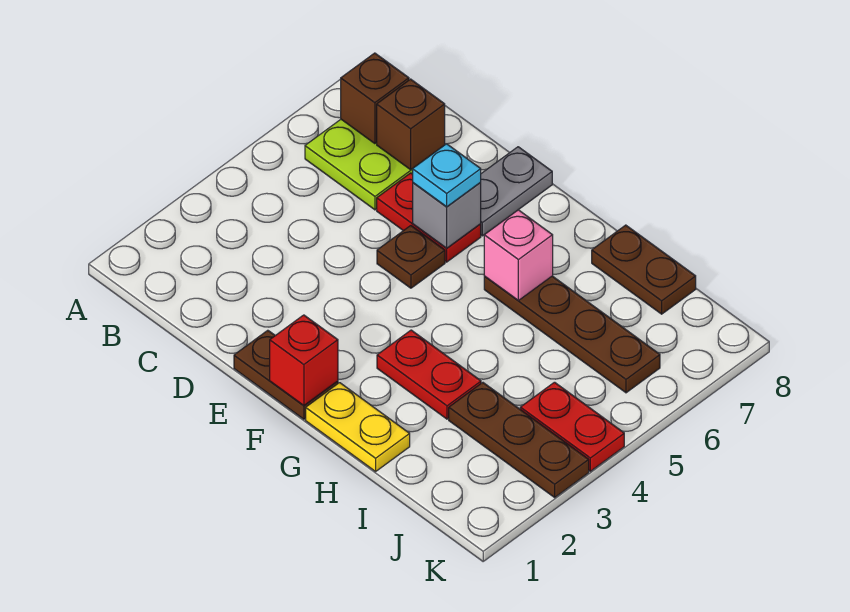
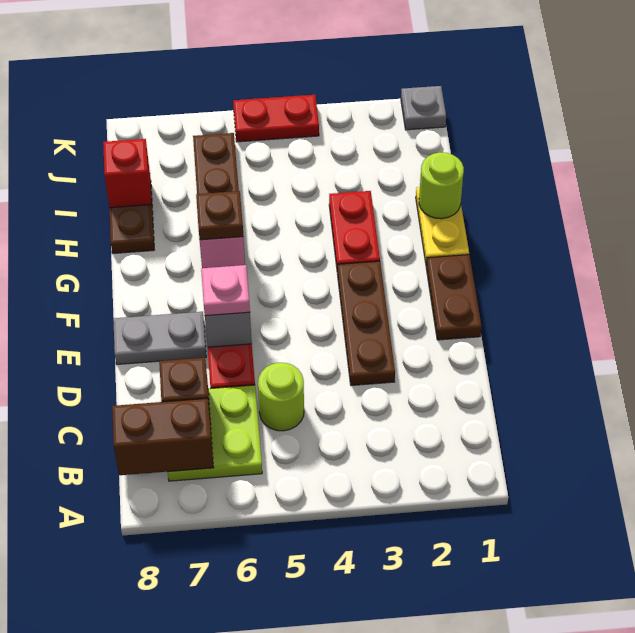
brown brick B7 level 2 -> brown brick B7:B8 level 2
none -> lime round brick C5 level 1
brown plate E5 level 1 -> brown plate G6 level 3
cyan plate E6 level 3 -> pink plate E6 level 3
red brick F1 level 2 -> red brick I8 level 2
none -> lime round brick H1 level 2
brown plate I3:K3 level 1 -> brown plate D3:F3 level 1
red plate J4:K4 level 1 -> red plate K4:K5 level 1
none -> grey plate K1 level 1

